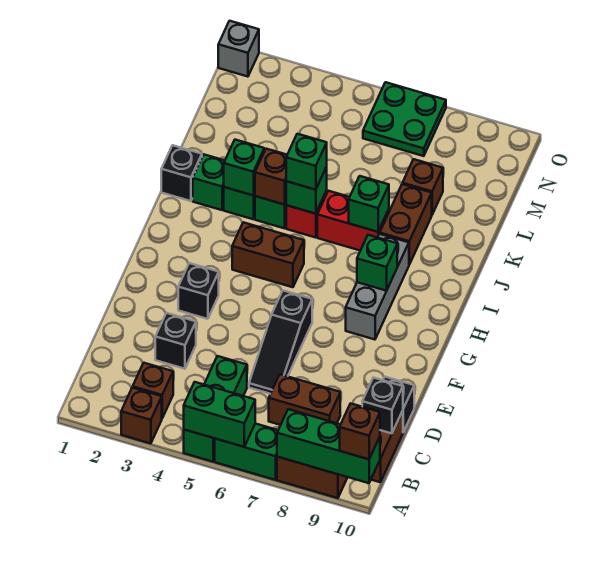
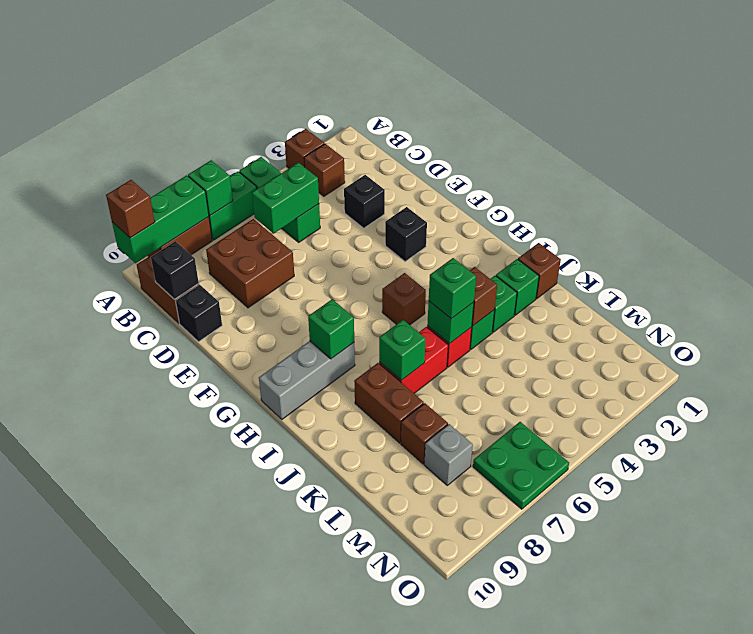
green brick A5:A6 level 2 -> green brick C5:C6 level 2
brown brick C7:C8 level 1 -> brown brick C7:D8 level 1
black slope D6:F6 level 1 top F -> none
grey brick G8:I8 level 1 -> grey brick H8:H10 level 1
brown brick H4:H5 level 1 -> brown brick H5 level 1
black brick J1 level 1 -> brown brick J1 level 1
green brick J3 level 2 -> green brick A7 level 2
grey brick O1 level 1 -> grey brick M8 level 1

